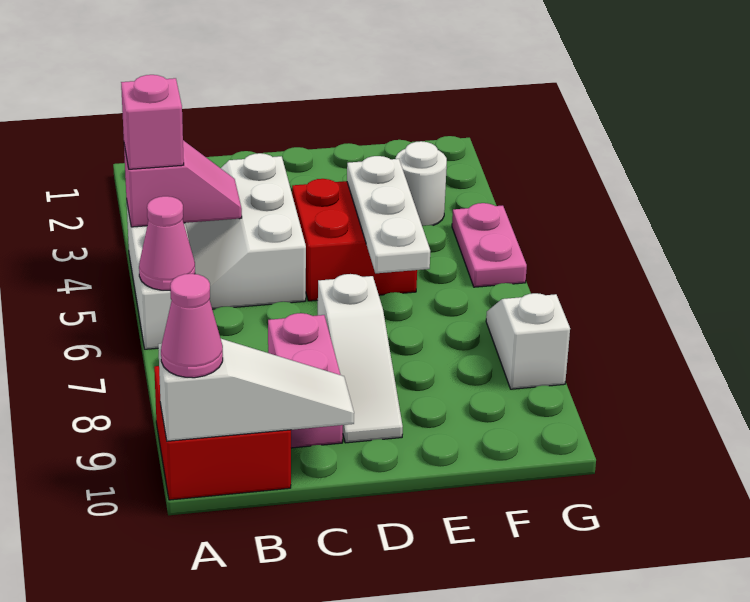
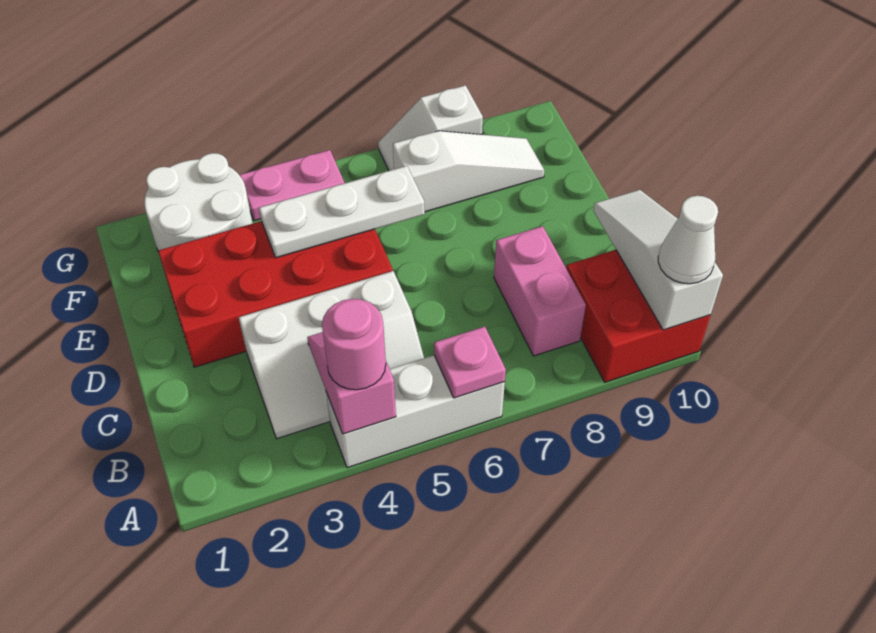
pink brick A4 level 3 -> pink round brick A4 level 3
pink cone A6 level 2 -> pink plate A6 level 2
pink cone A10 level 3 -> white cone A10 level 3
pink brick C8:C9 level 1 -> pink brick B8:C8 level 1
red brick D4:E5 level 1 -> red brick D2:E5 level 1
white slope D7:D9 level 1 top 7 -> white slope F7:F9 level 1 top 7
white round brick F3 level 1 -> white round brick F2:G3 level 1

